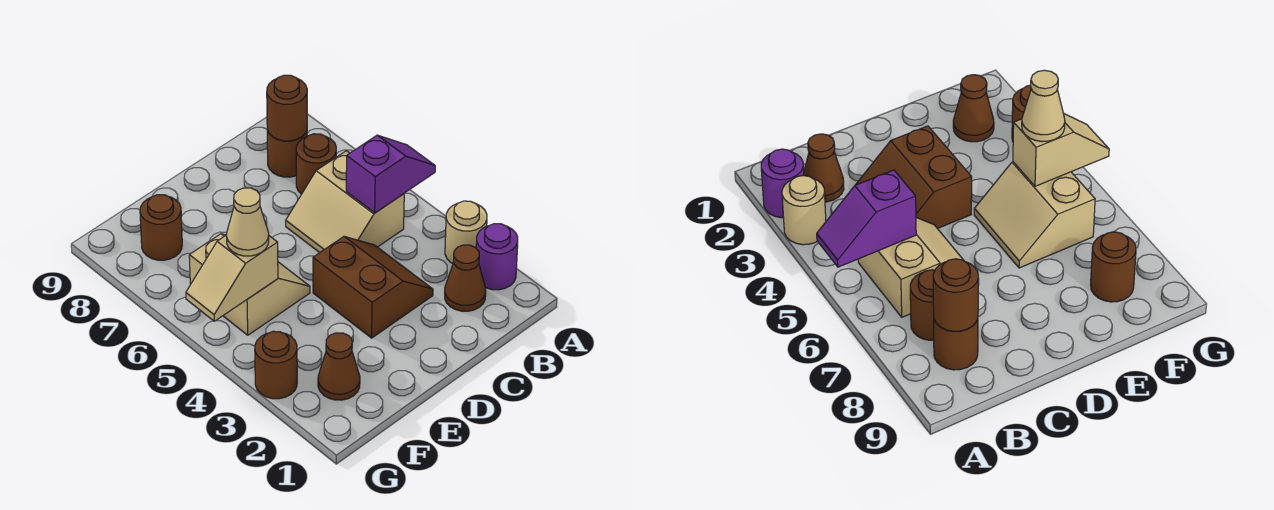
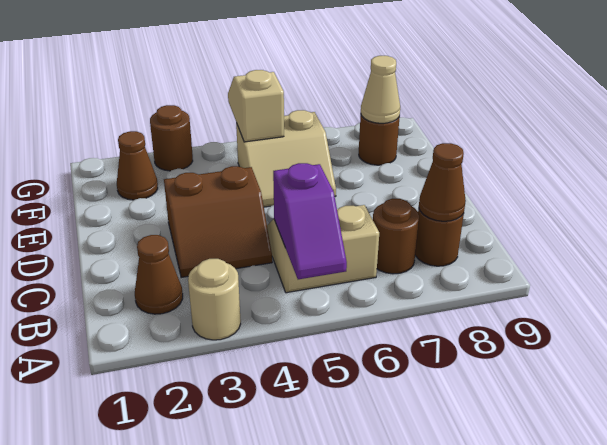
purple round brick A2 level 1 -> none
brown round brick B8 level 2 -> brown cone B8 level 2
tan cone F5 level 3 -> tan cone F8 level 2

